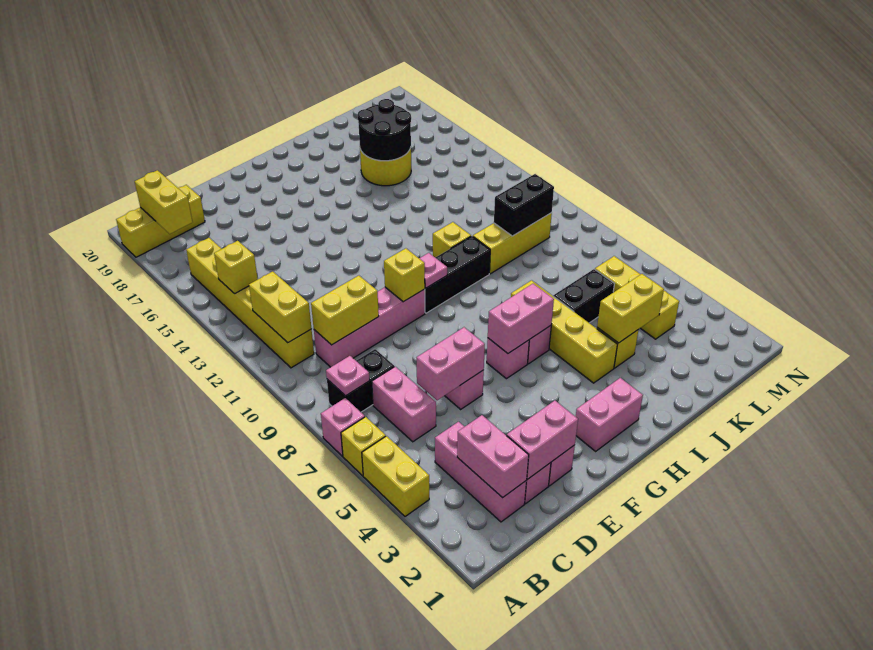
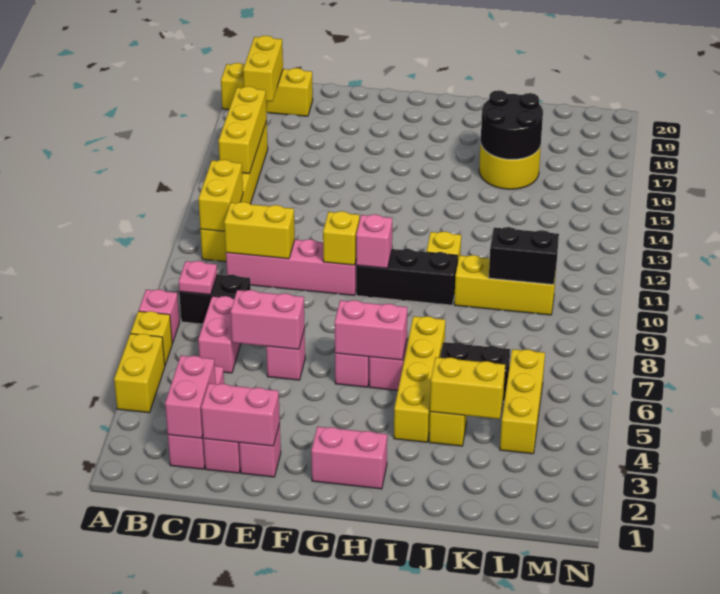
yellow brick B14 level 2 -> yellow brick B14:B16 level 2
pink plate G10 level 2 -> pink brick G10 level 2

